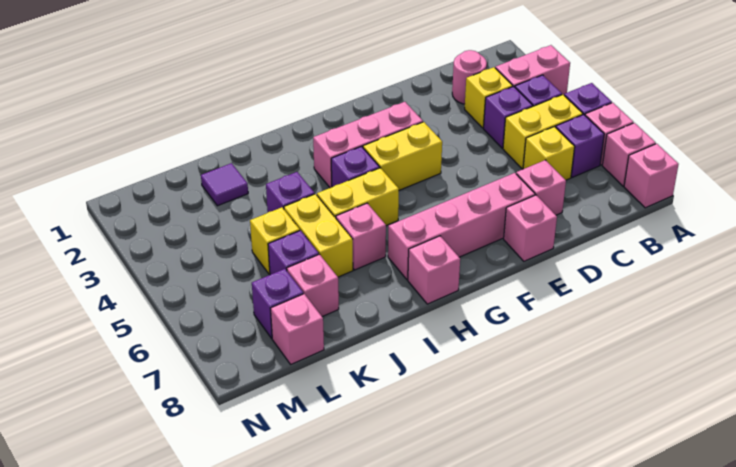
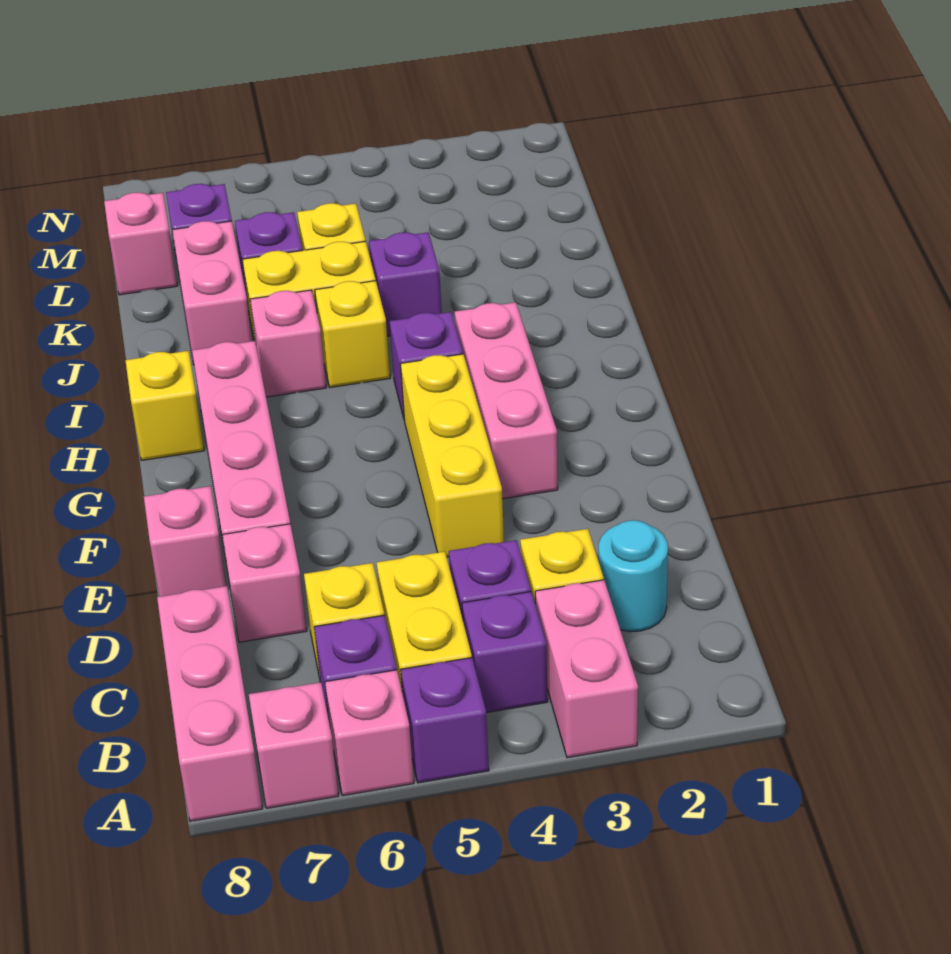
pink brick A8 level 1 -> pink brick A8:C8 level 1
pink round brick C2 level 1 -> cyan round brick C2 level 1
yellow brick F4:G4 level 1 -> yellow brick E4:G4 level 1
yellow brick H5:I5 level 1 -> yellow brick I5 level 1
pink brick H8 level 1 -> yellow brick H8 level 1
purple tile K2 level 1 -> none
pink brick K7 level 1 -> pink brick J7:K7 level 1

